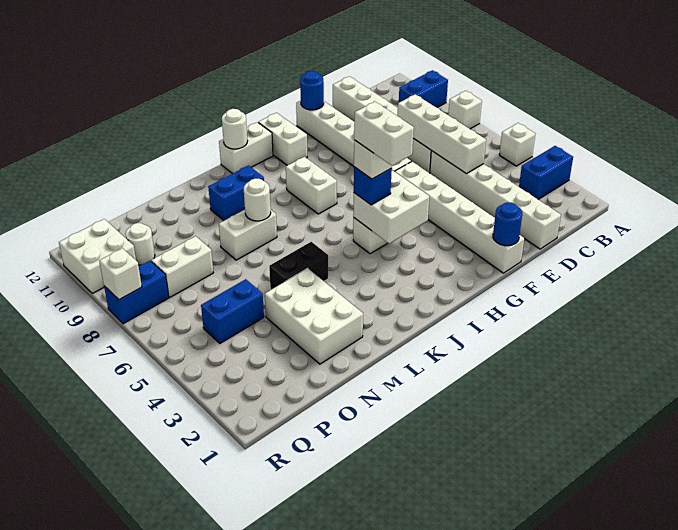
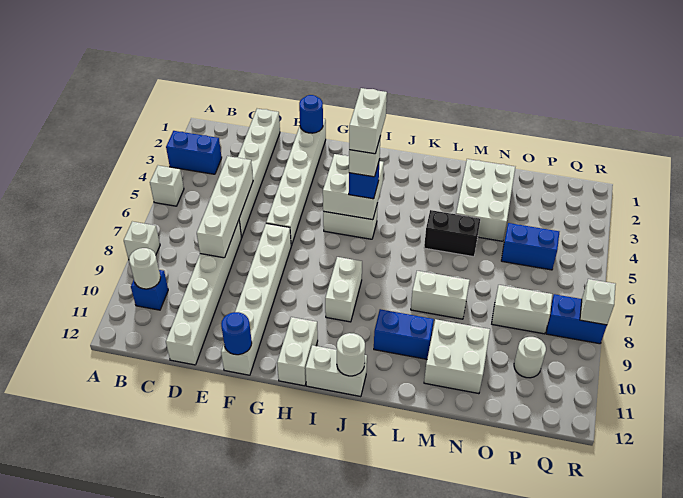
blue brick A10:B10 level 1 -> blue brick B10 level 1
white round brick L8 level 2 -> white round brick B10 level 2
white brick Q10:R11 level 1 -> white brick M10:N11 level 1

